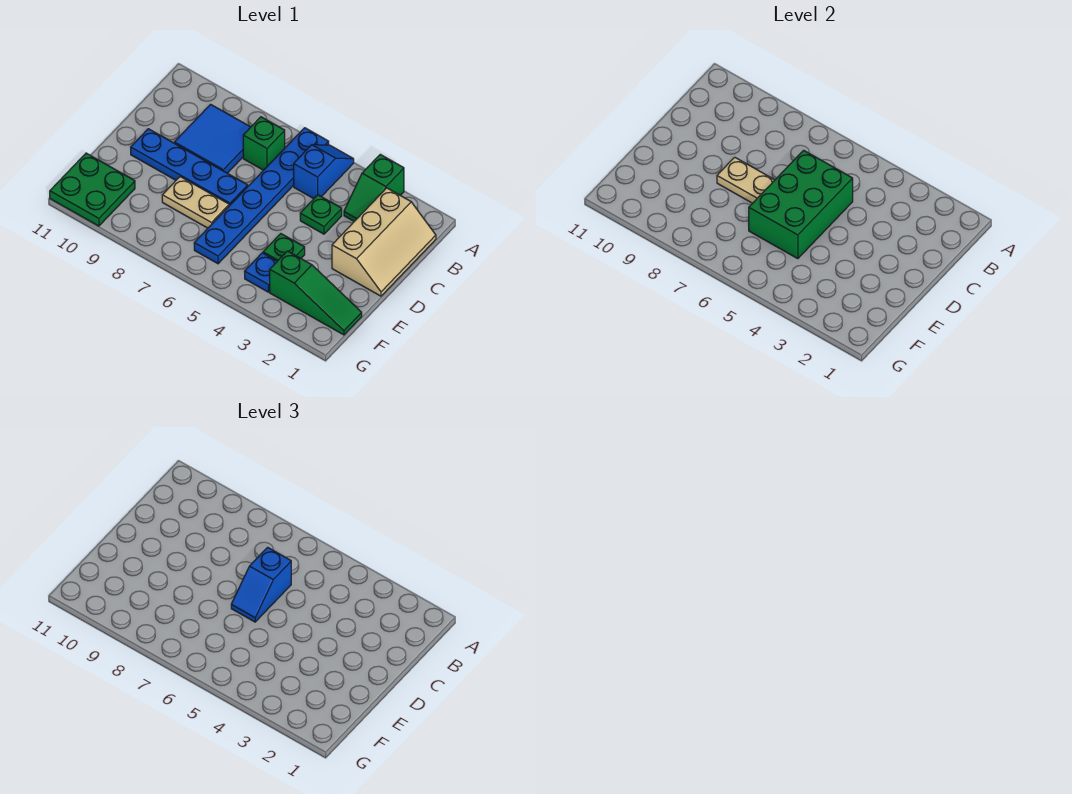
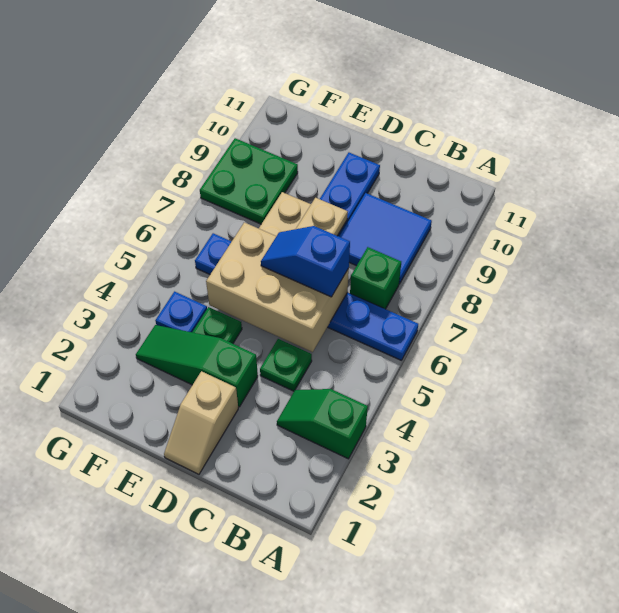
blue slope A5:B5 level 1 top B -> none
tan slope B1:D2 level 1 top 2 -> tan slope D1:D2 level 1 top 2
green brick C5:E6 level 2 -> tan brick C5:E6 level 2
green slope F1:F3 level 1 top 3 -> green slope D3:F3 level 1 top D
green plate F10:G11 level 1 -> green plate F8:G9 level 1

